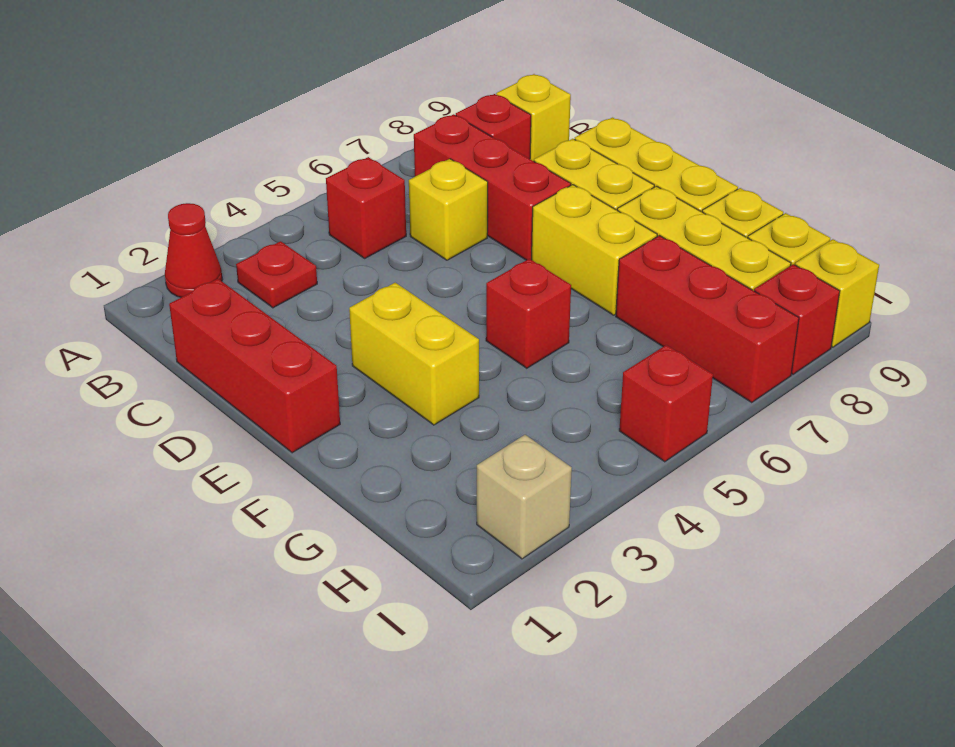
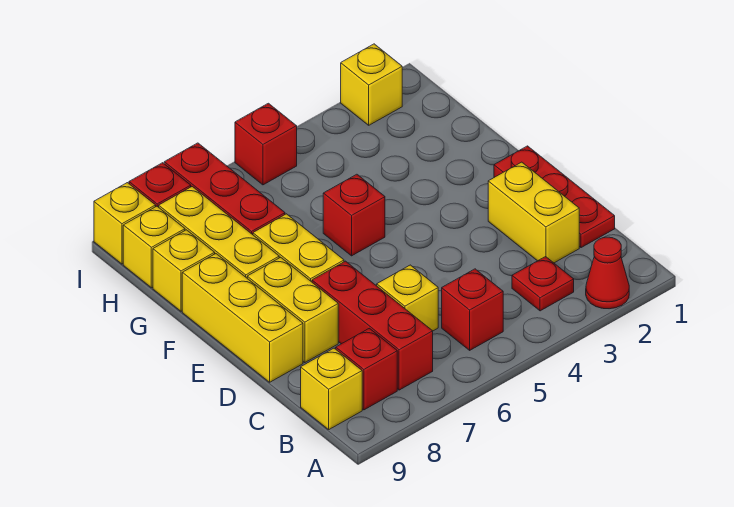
red brick C1:E1 level 1 -> red plate C1:E1 level 1
yellow brick E3:F3 level 1 -> yellow brick C2:D2 level 1
tan brick I2 level 1 -> yellow brick I2 level 1

